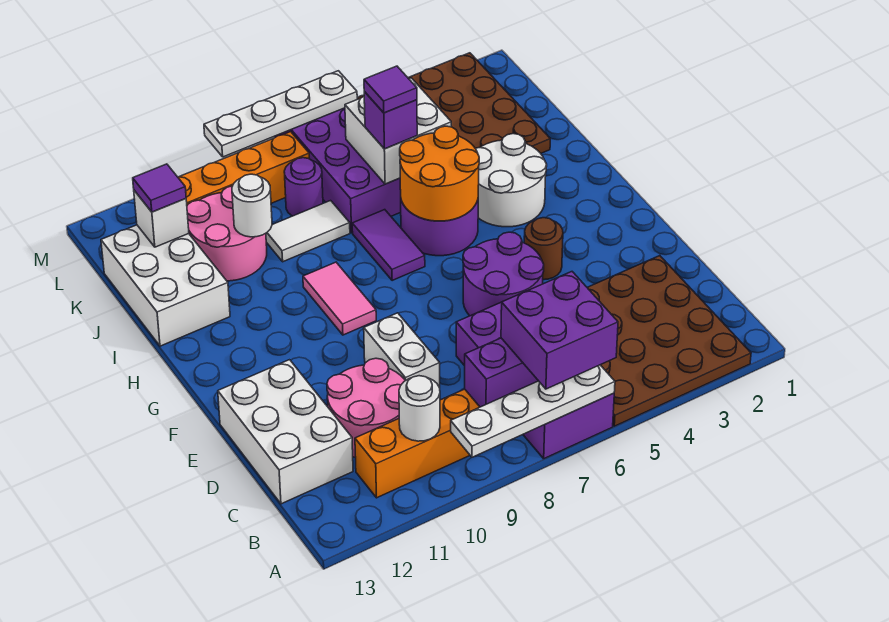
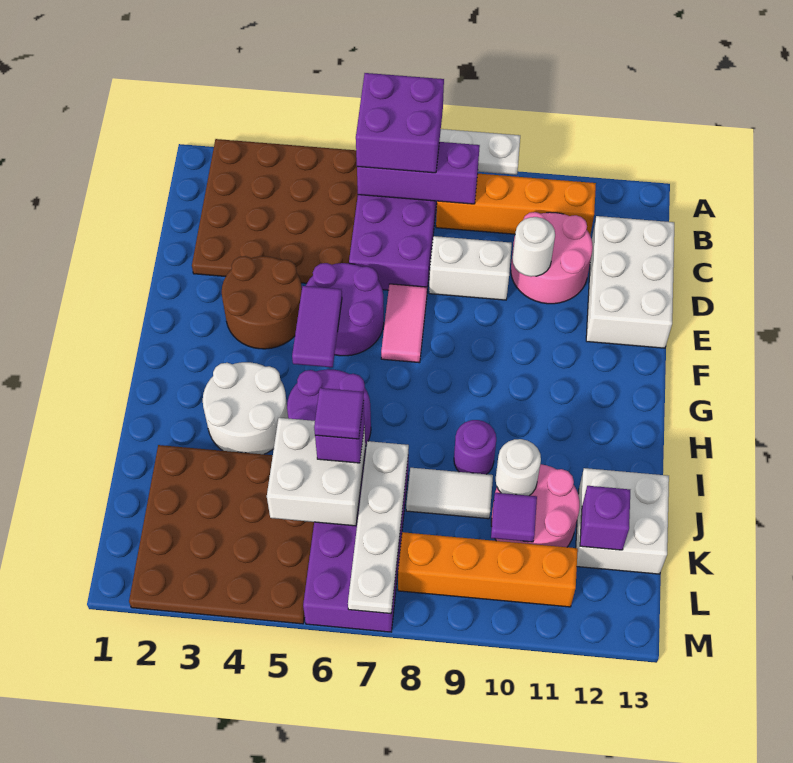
white round brick B10 level 2 -> white round brick D10 level 2
white brick D9:E9 level 1 -> white brick D8:D9 level 1
brown round brick F4 level 1 -> brown round brick E3:F4 level 1
pink tile G9:H9 level 1 -> pink tile E7:F7 level 1
orange round brick H5:I6 level 2 -> none
purple tile H7:I7 level 1 -> purple tile F5:G5 level 2
white brick I12:K13 level 1 -> white brick J12:K13 level 1
purple round brick K8 level 1 -> purple round brick I9 level 1
white brick K12 level 2 -> purple brick K12 level 2
purple tile K12 level 3 -> purple tile K10 level 2
white plate M6:M9 level 2 -> white plate J7:M7 level 2

